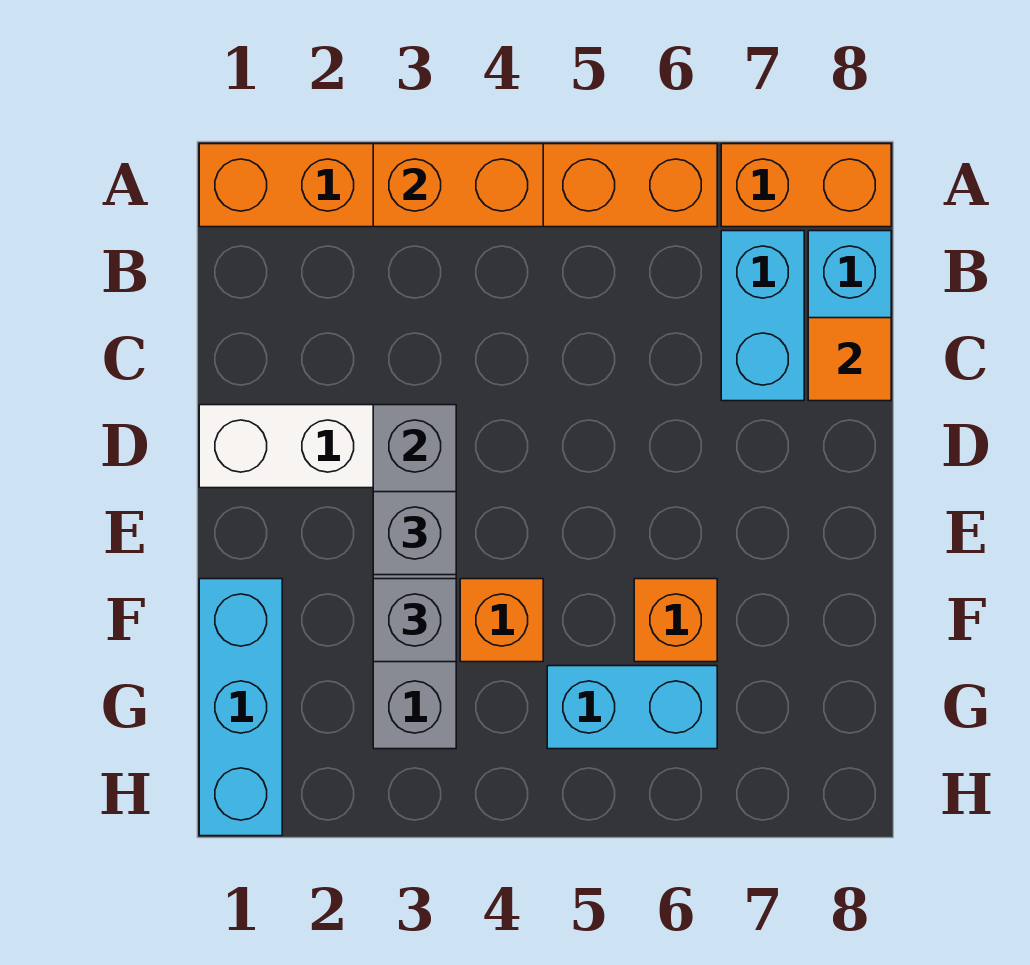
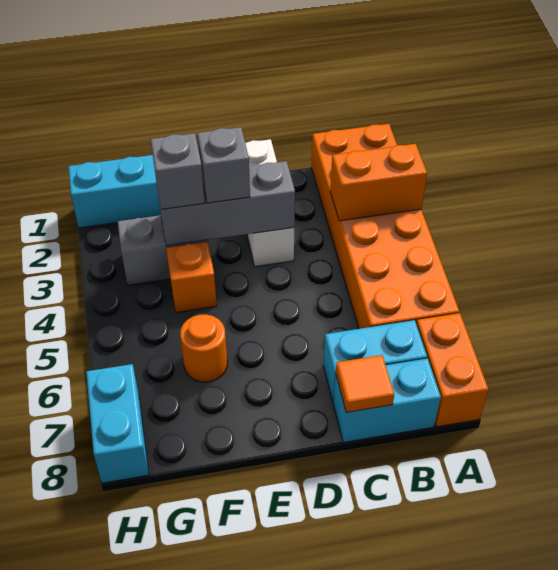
orange brick A1:A6 level 1 -> orange brick A1:B6 level 1
orange brick A3:A4 level 2 -> orange brick A3:B3 level 2
orange brick F6 level 1 -> orange round brick F6 level 1
cyan brick G5:G6 level 1 -> cyan brick H7:H8 level 1

